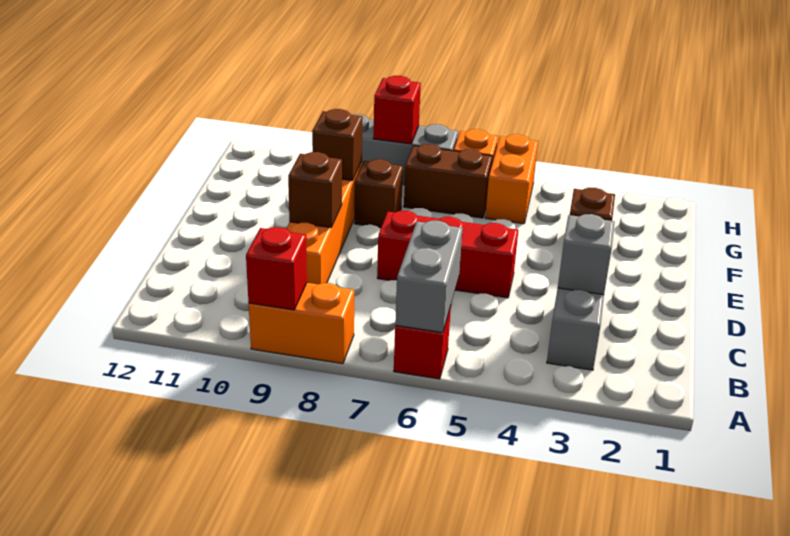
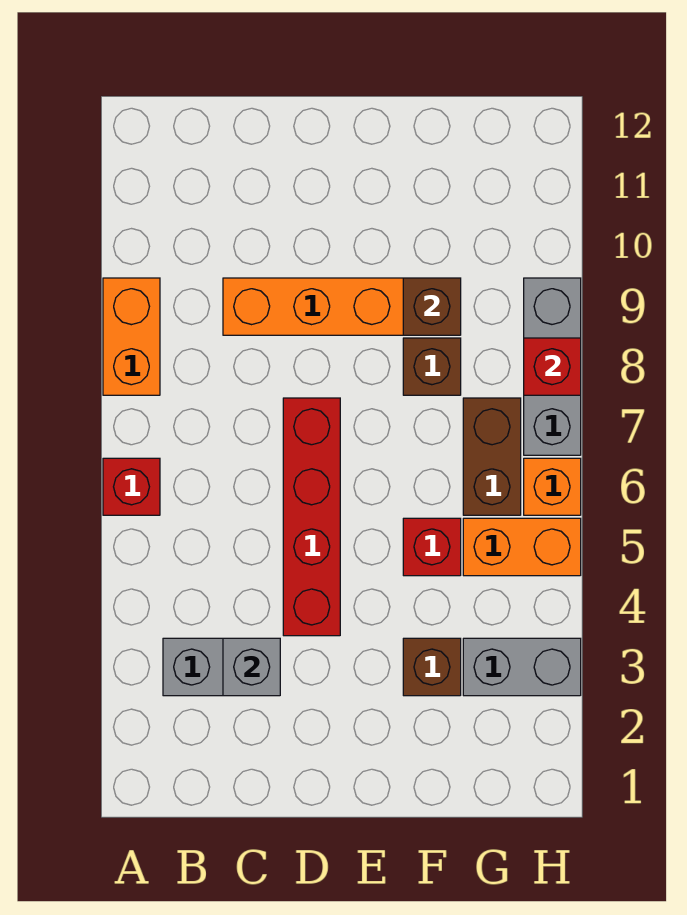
grey brick A6:B6 level 2 -> grey brick G3:H3 level 1
red brick A9 level 2 -> red brick F5 level 1
red brick D5:D7 level 1 -> red brick D4:D7 level 1
brown brick D9 level 2 -> none

